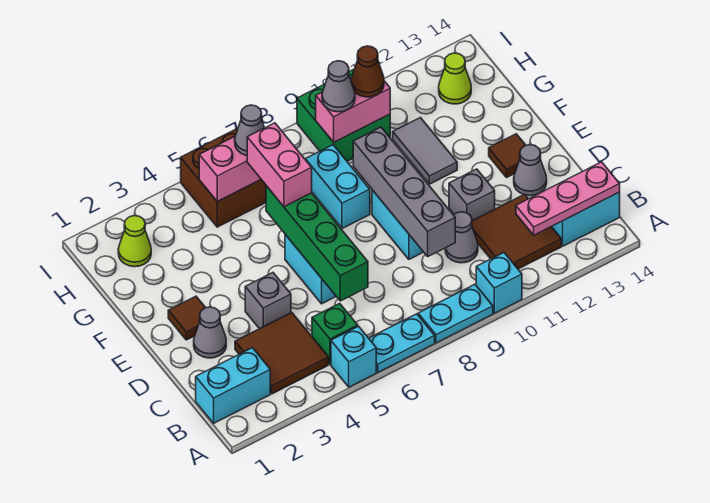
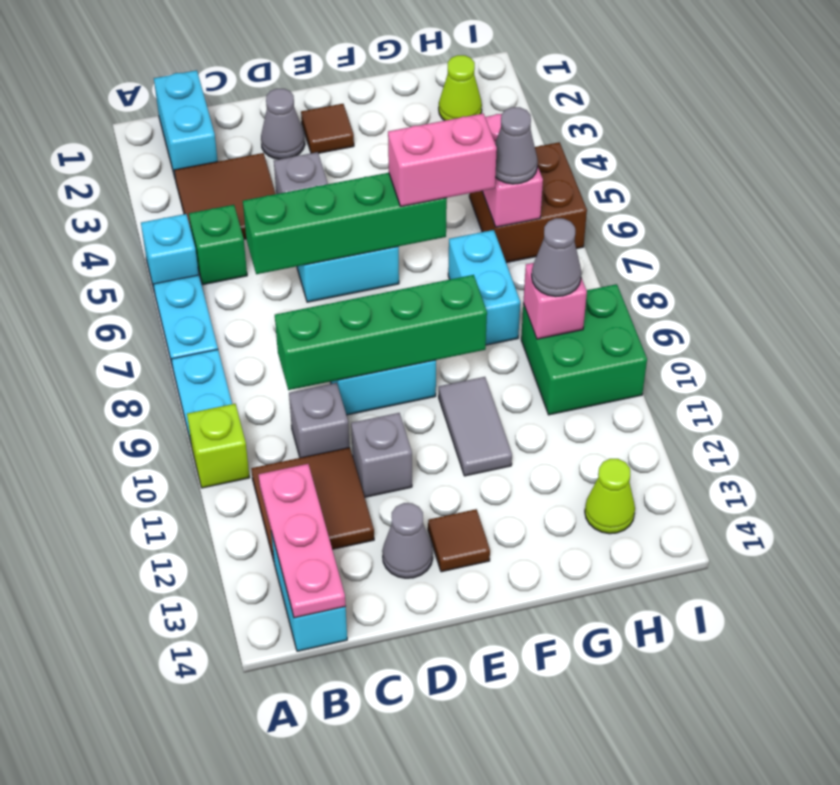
cyan brick A10 level 1 -> lime brick A10 level 1
grey brick C9:F9 level 2 -> green brick C9:F9 level 2
grey cone C10 level 1 -> grey brick C10 level 1
cyan brick F8:G8 level 1 -> cyan brick G7:G8 level 1
grey tile F11:G11 level 1 -> grey tile F10:F11 level 1
pink brick H9:H10 level 2 -> pink brick H9 level 2
brown cone H10 level 3 -> none

